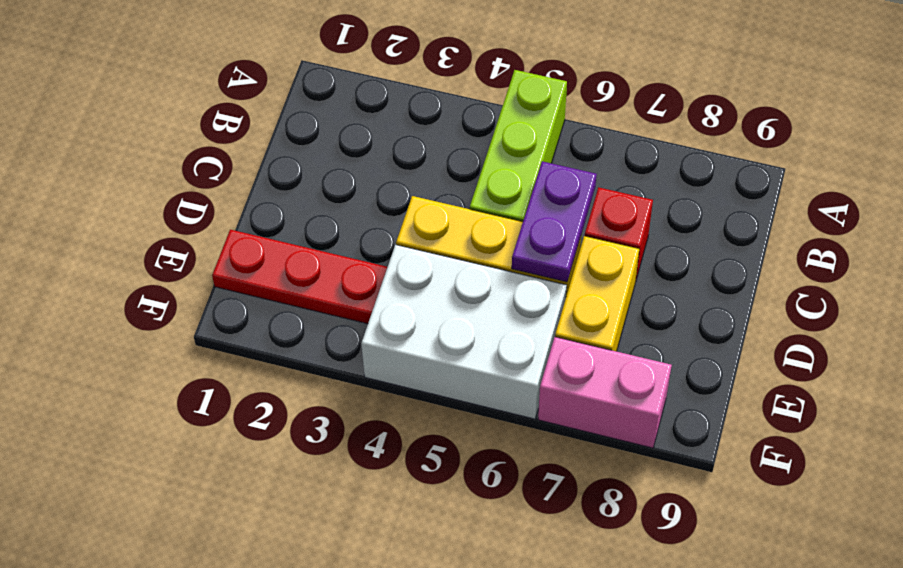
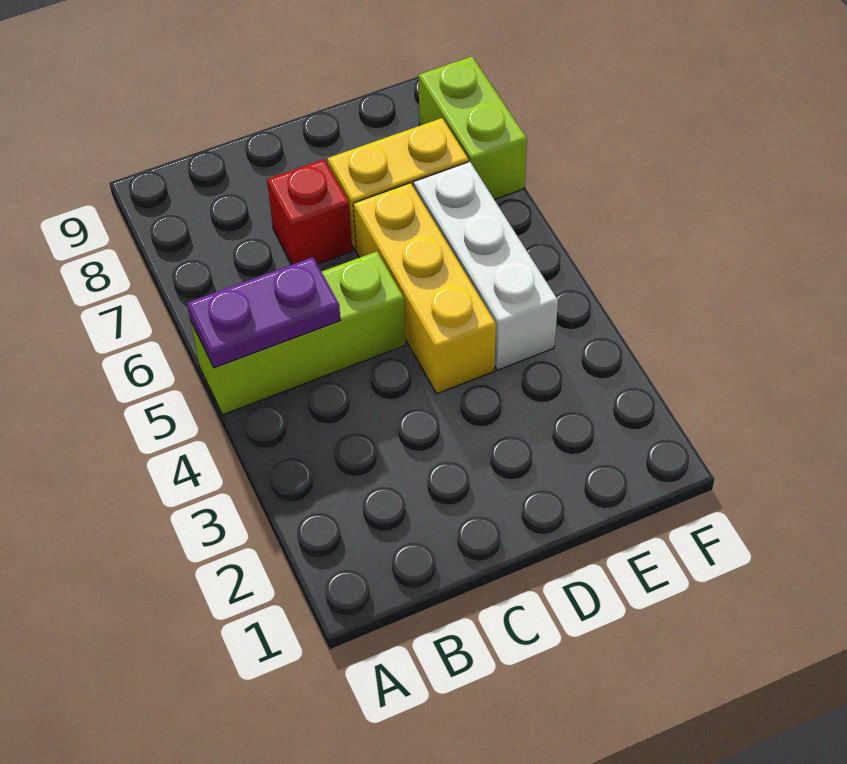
purple plate C6:D6 level 2 -> purple plate A5:B5 level 2
red plate E1:E3 level 1 -> none
white brick E4:F6 level 1 -> white brick E4:E6 level 1
pink brick F7:F8 level 1 -> lime brick F7:F8 level 1

